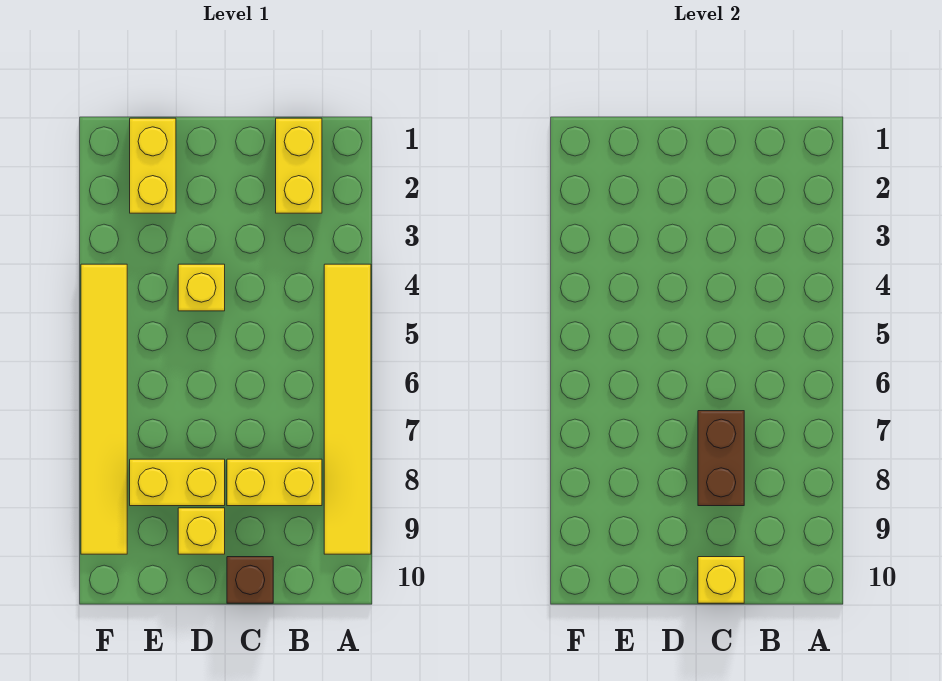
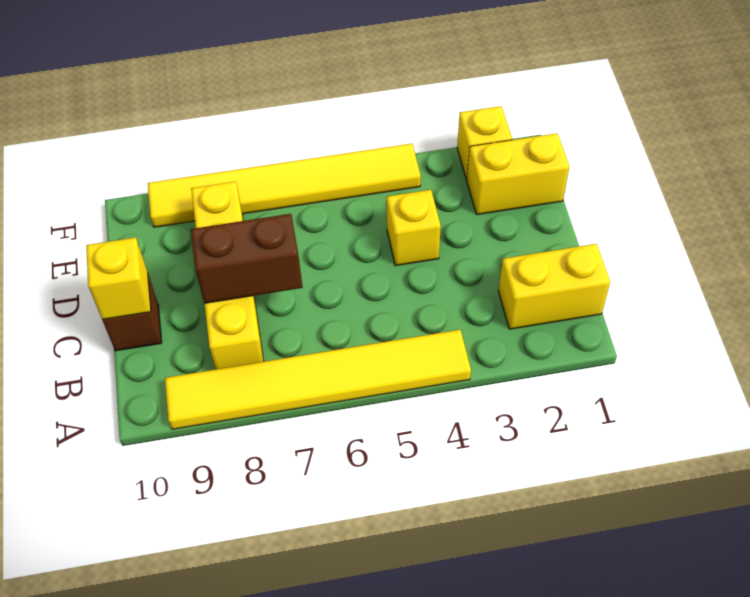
yellow brick D9 level 1 -> yellow brick F2 level 1

